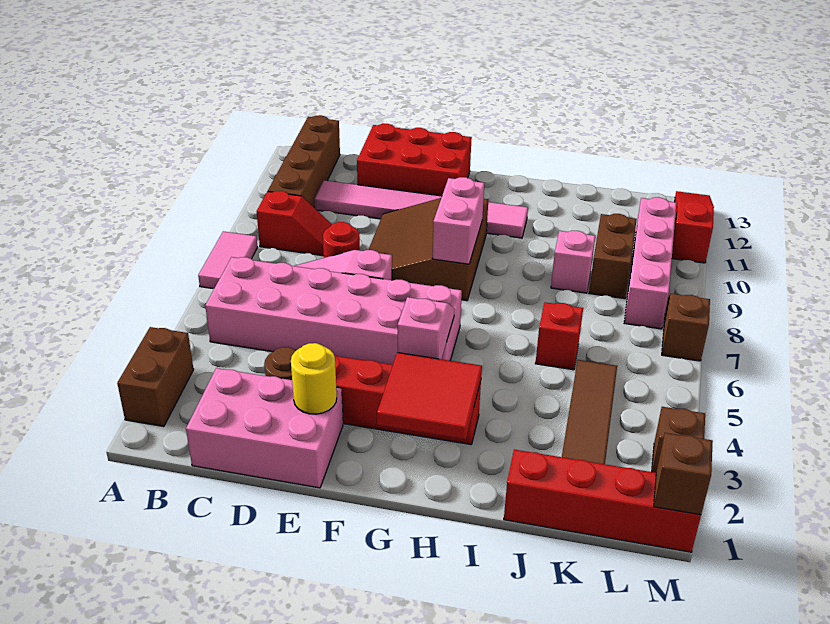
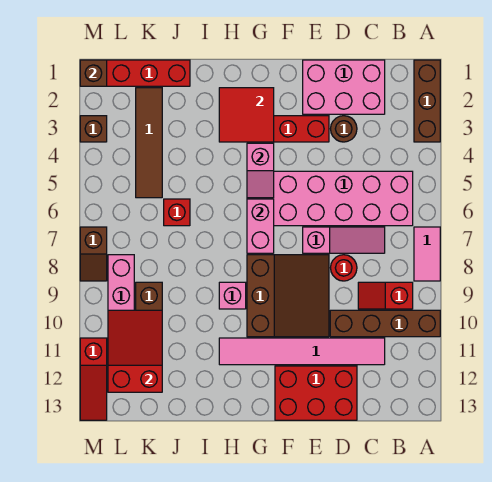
brown brick A2:A3 level 1 -> brown brick A1:A3 level 1
brown brick B10:B13 level 1 -> brown brick A10:D10 level 1
yellow round brick E2 level 2 -> none
pink brick G8:G9 level 2 -> pink brick G6:G7 level 2
pink brick J9 level 1 -> pink brick H9 level 1
none -> red slope K10:L12 level 2 top 12

